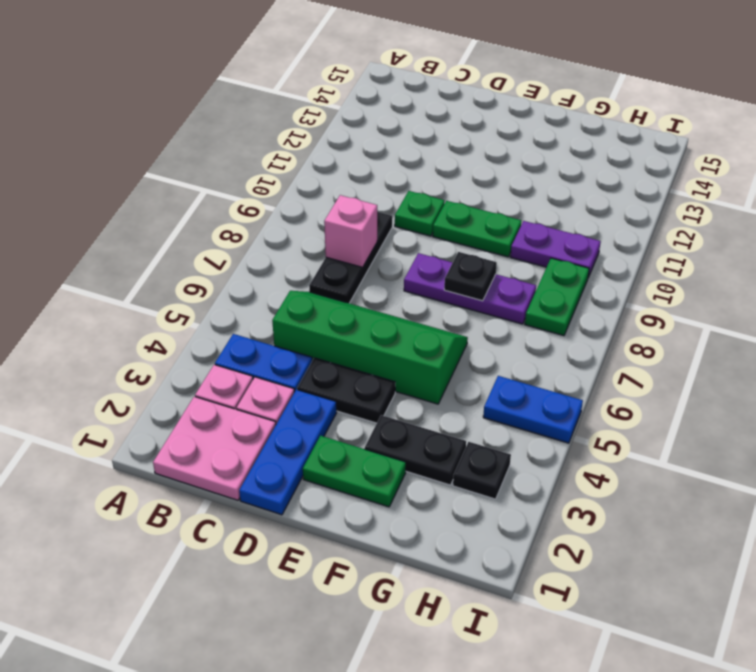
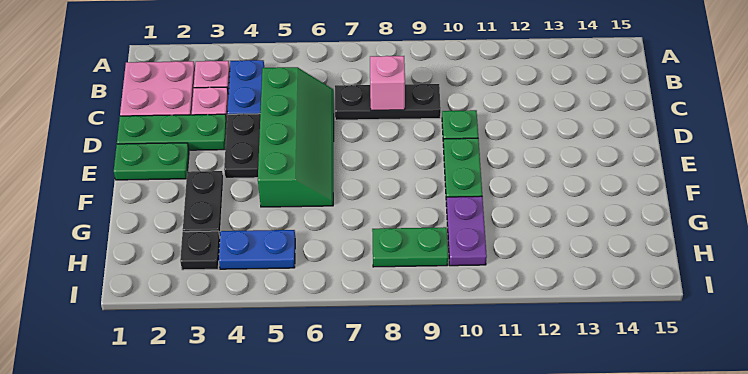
blue plate D1:D3 level 1 -> green plate D1:D3 level 1
green plate E2:F2 level 1 -> green plate E1:E2 level 1
purple plate E8:G8 level 1 -> none
black plate F8 level 2 -> none
blue plate H5:I5 level 1 -> blue plate H4:H5 level 1

